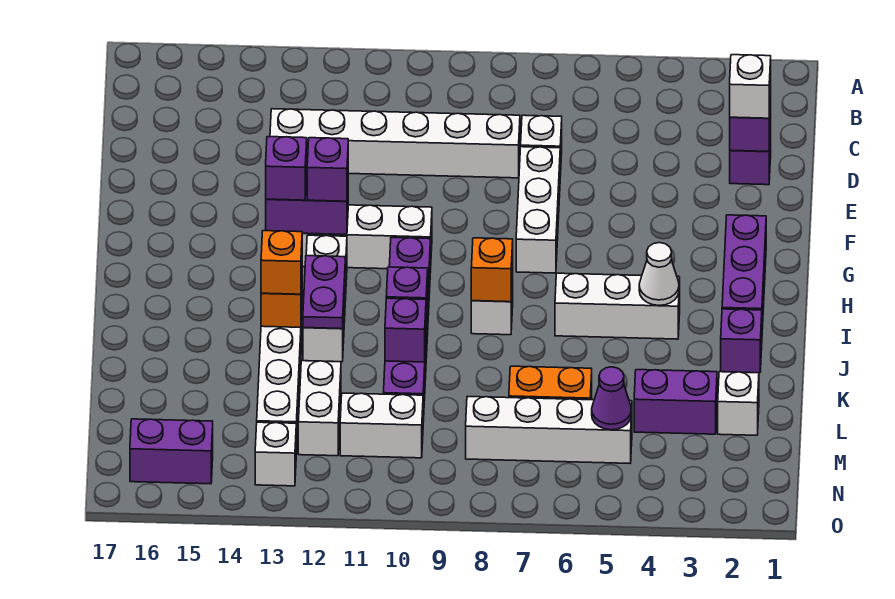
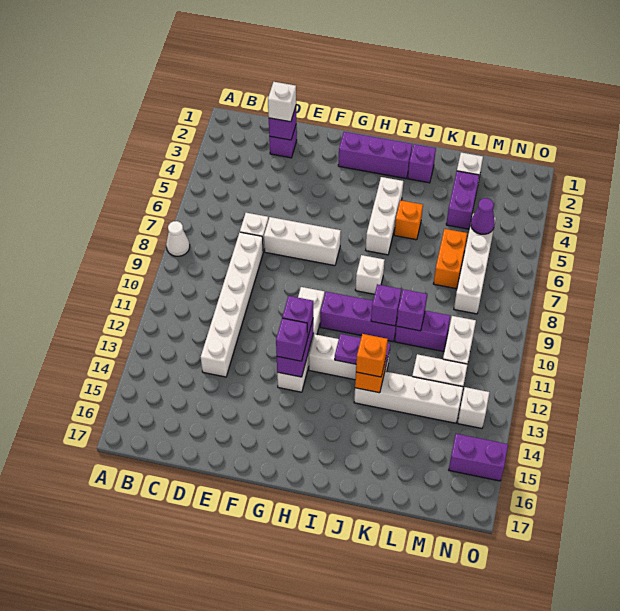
white cone I4 level 2 -> white cone A8 level 1
orange brick I8 level 2 -> orange brick J5 level 1
purple brick N15:N16 level 1 -> purple brick N15:O15 level 1

